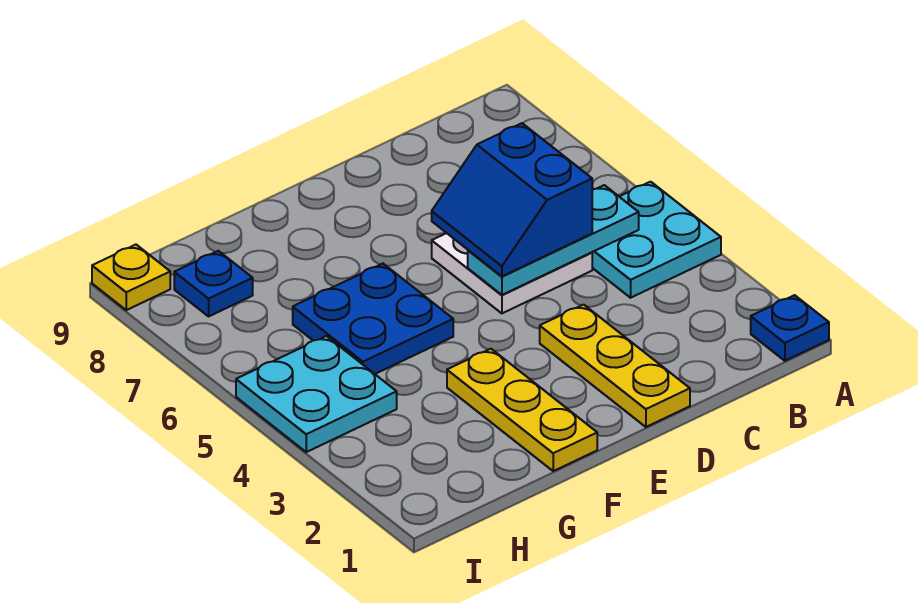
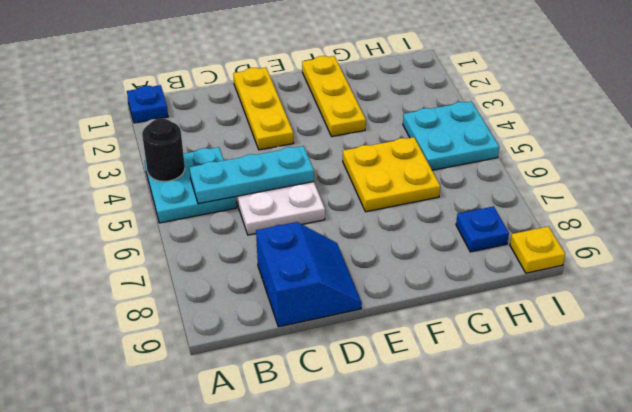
none -> black round brick A4 level 2
blue slope C5:D6 level 3 top C -> blue slope C8:D9 level 1 top C
blue plate F5:G6 level 1 -> yellow plate F5:G6 level 1

